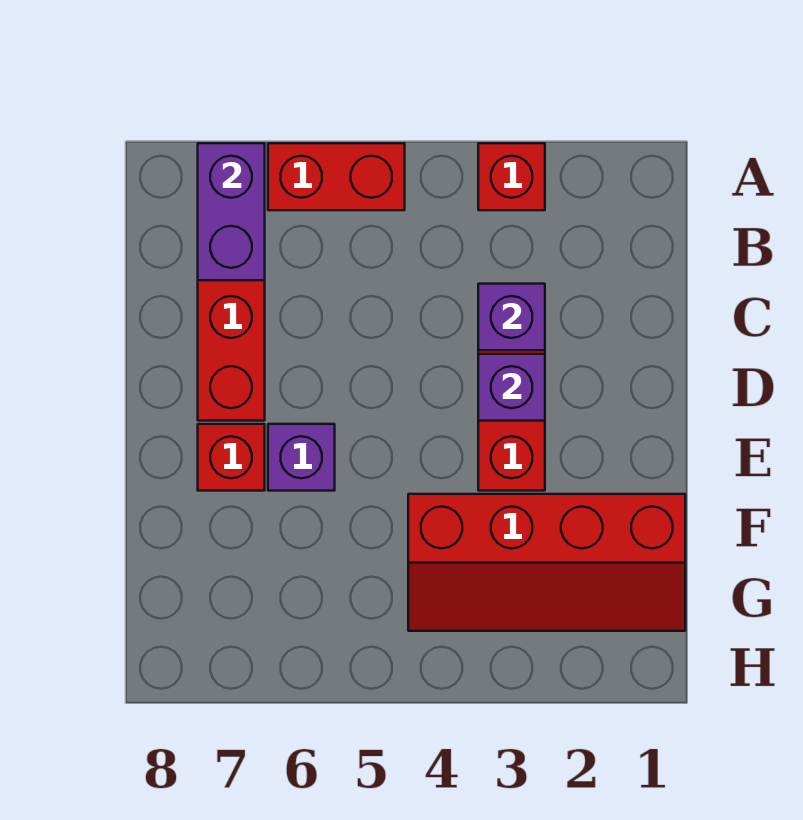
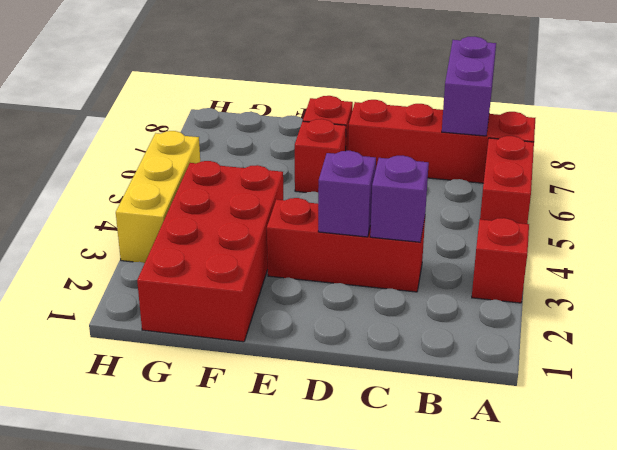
purple brick A7:B7 level 2 -> purple brick B7:B8 level 2
purple brick E6 level 1 -> red brick E6 level 1
red slope F1:G4 level 1 top F -> red brick F1:G4 level 1
none -> yellow brick H3:H5 level 1

